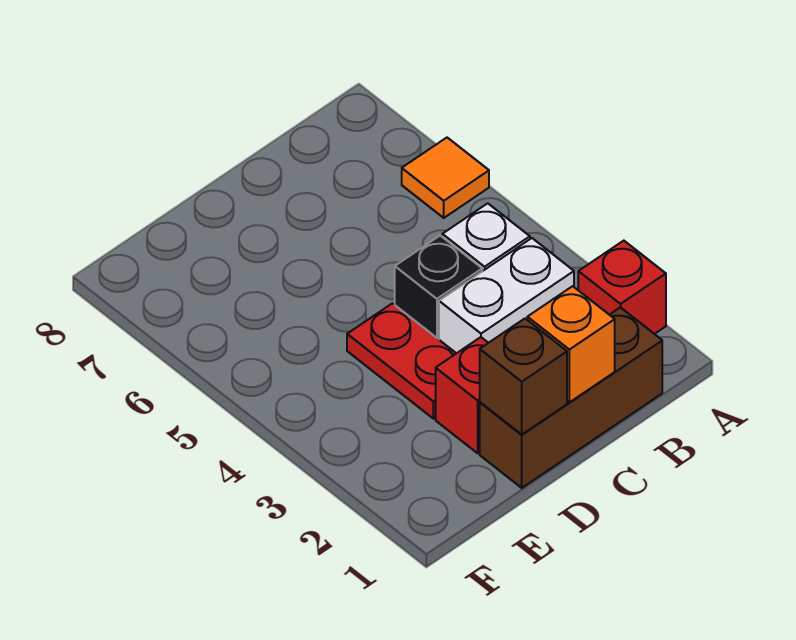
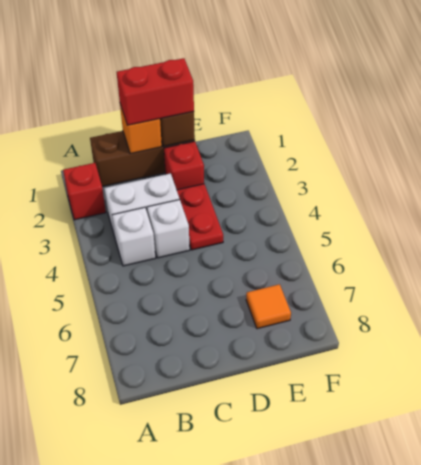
orange tile A6 level 1 -> orange tile E7 level 1
none -> red brick C1:D1 level 3
black brick C4 level 1 -> white brick C4 level 1

